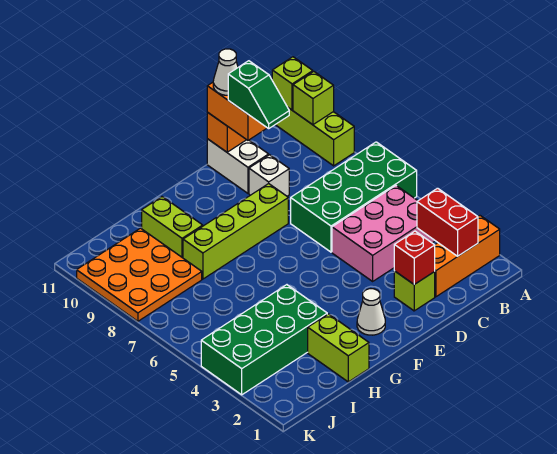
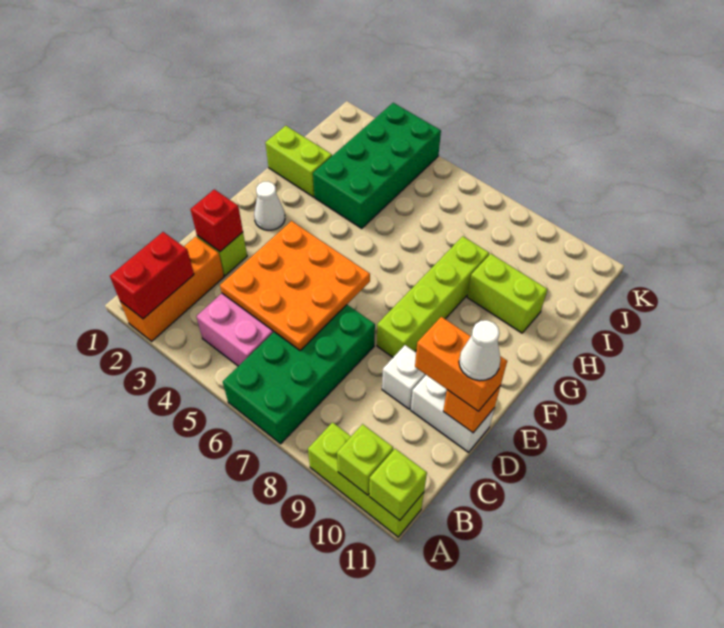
red brick B2:B3 level 2 -> red brick A2:B2 level 2
green slope D9:D10 level 4 top 10 -> none
orange plate I8:K10 level 1 -> orange plate C4:E6 level 2

